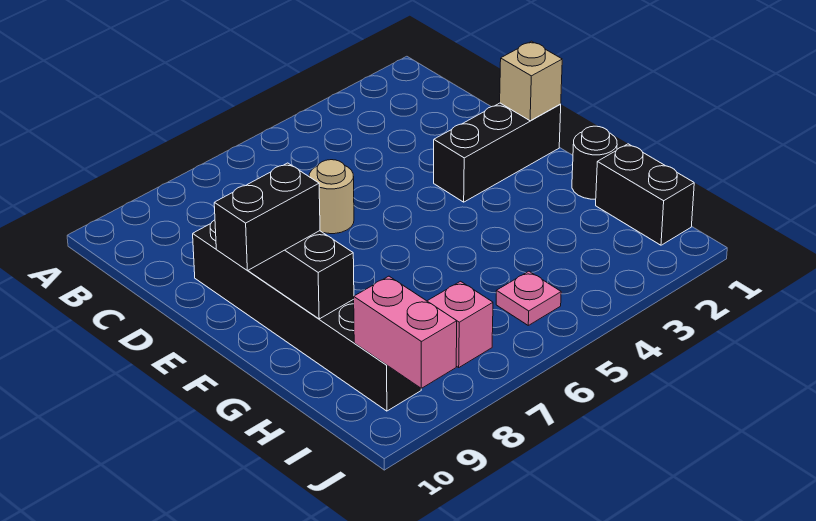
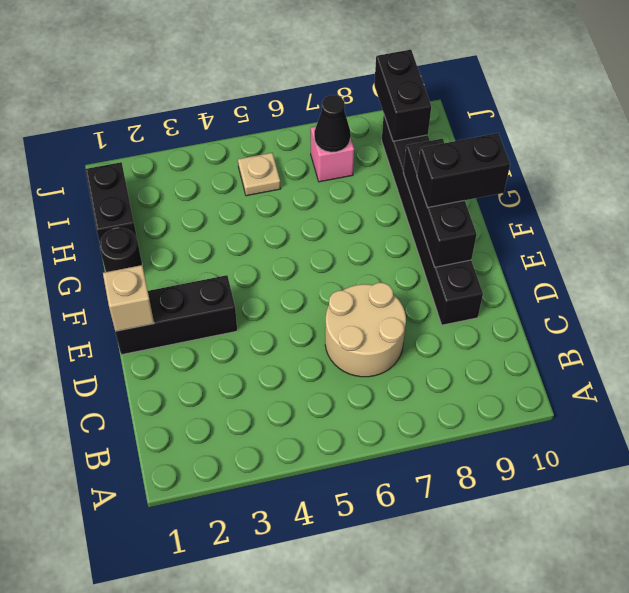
tan round brick D6 level 1 -> tan round brick C6:D7 level 1
pink plate I5 level 1 -> tan plate I5 level 1
none -> black cone I7 level 2
pink brick I9:J9 level 2 -> black brick I9:J9 level 2

